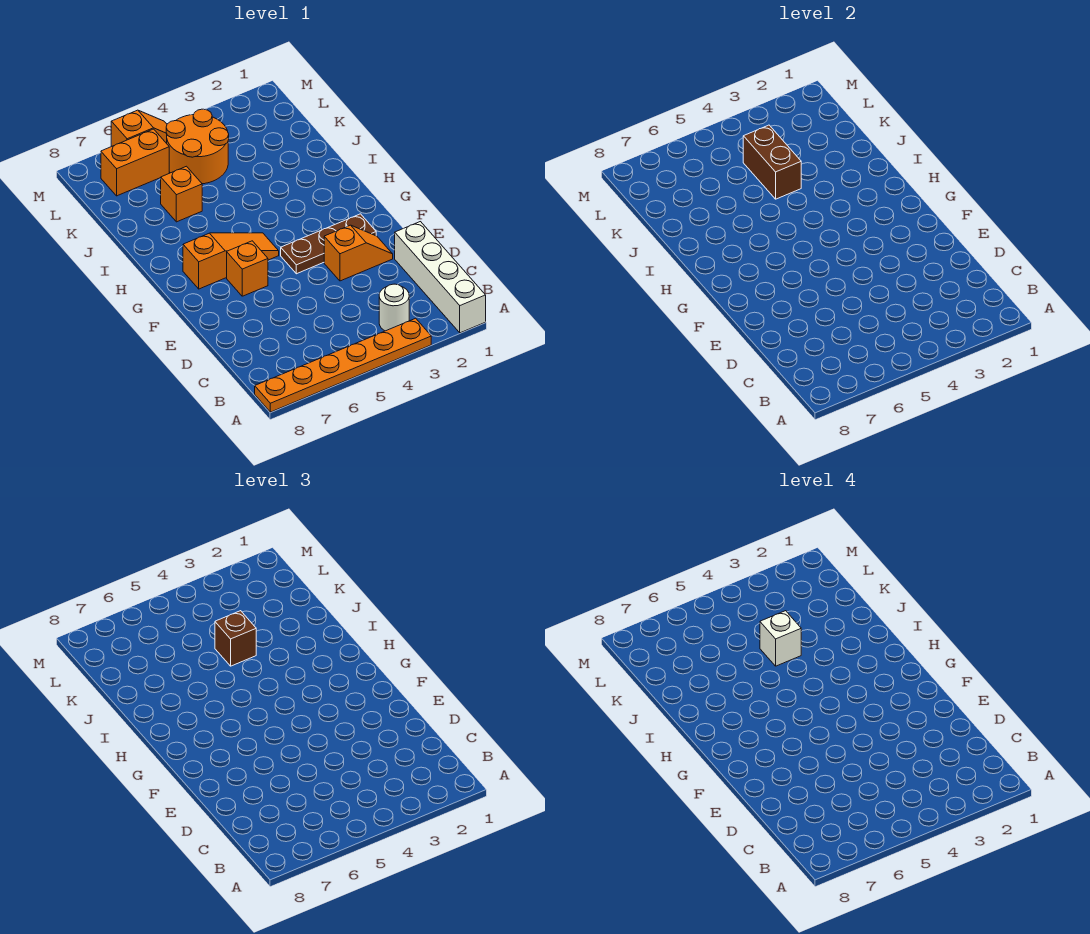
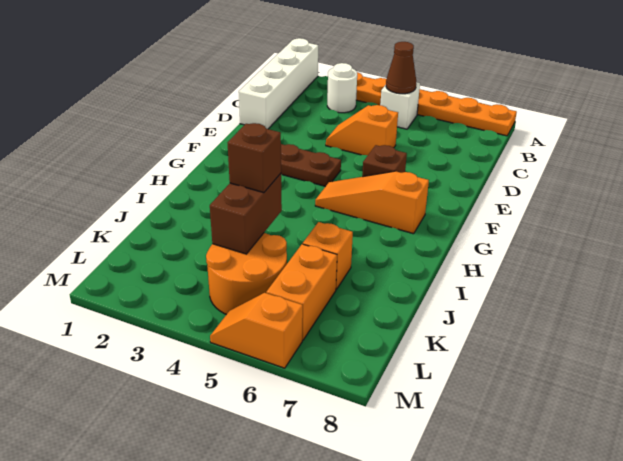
none -> brown cone B5 level 2
orange slope E2:E3 level 1 top 3 -> orange slope D4:D5 level 1 top 5
orange brick F6 level 1 -> brown brick F6 level 1
white brick J4 level 4 -> white brick B5 level 1
orange brick L6:L7 level 1 -> orange brick K6:L6 level 1

